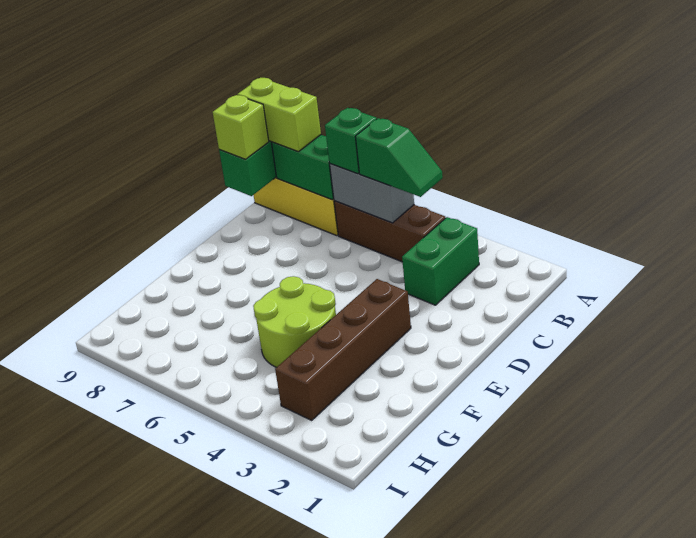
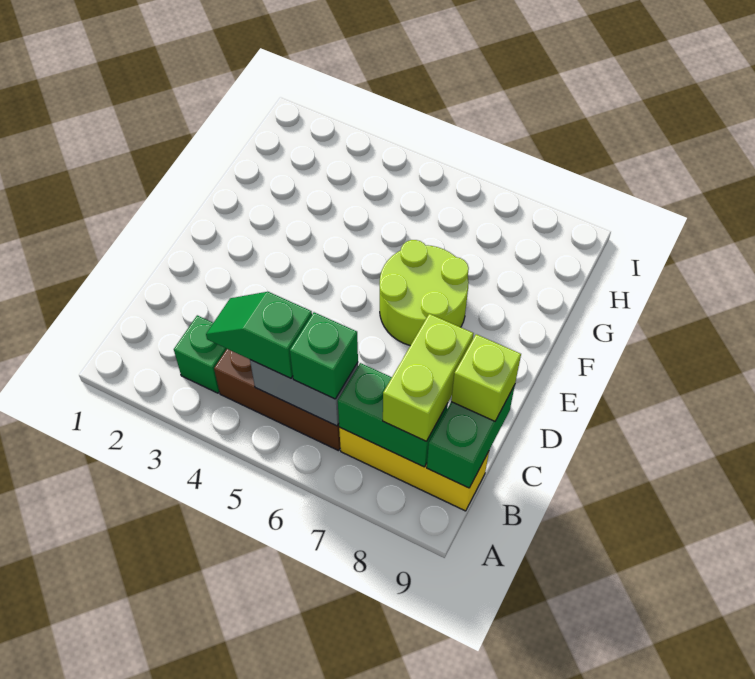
green brick B3:C3 level 1 -> green brick B3 level 1
lime brick B8:B9 level 3 -> lime brick B8:C8 level 3
brown brick E3:H3 level 1 -> none
lime round brick F4:G5 level 1 -> lime round brick E6:F7 level 1

